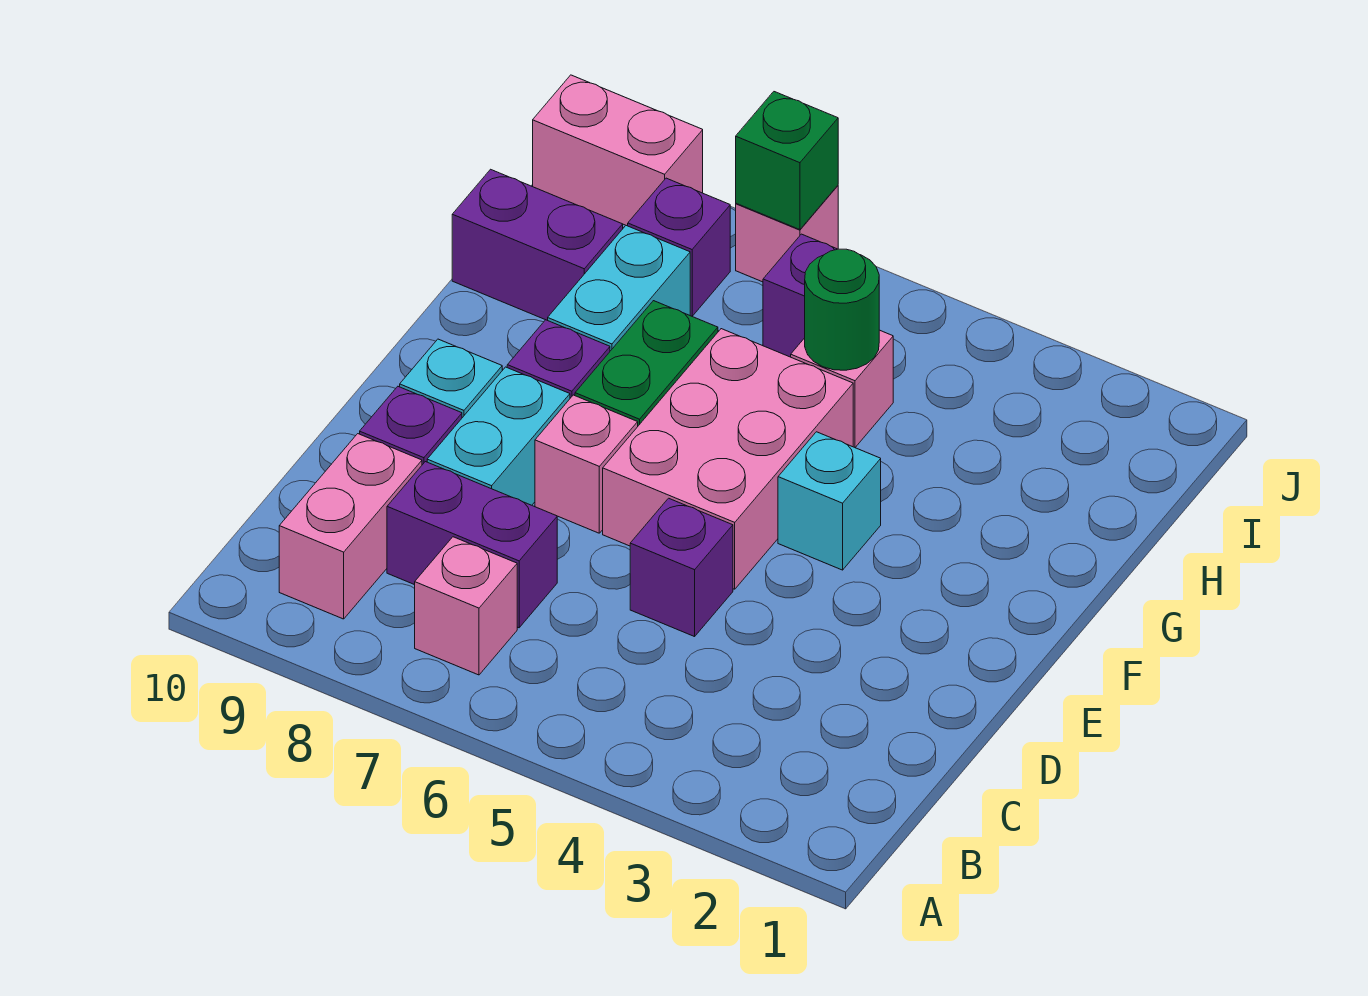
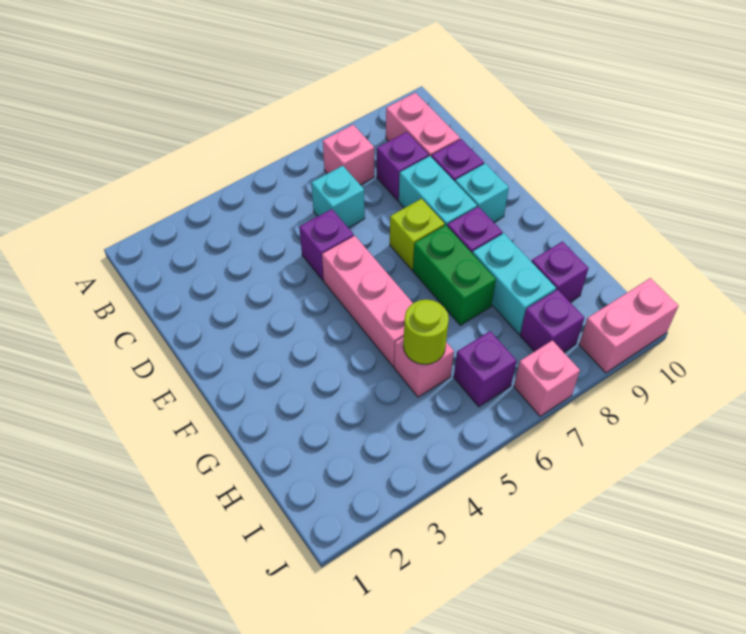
purple brick C7:C8 level 1 -> purple brick C8 level 1
pink brick E5:G6 level 1 -> pink brick E5:G5 level 1
pink brick E7 level 1 -> lime brick E7 level 1
cyan brick F4 level 1 -> cyan brick C6 level 1
green round brick H5 level 2 -> lime round brick H5 level 2
purple brick H9:H10 level 1 -> purple brick H9 level 1
green brick J7 level 2 -> none

